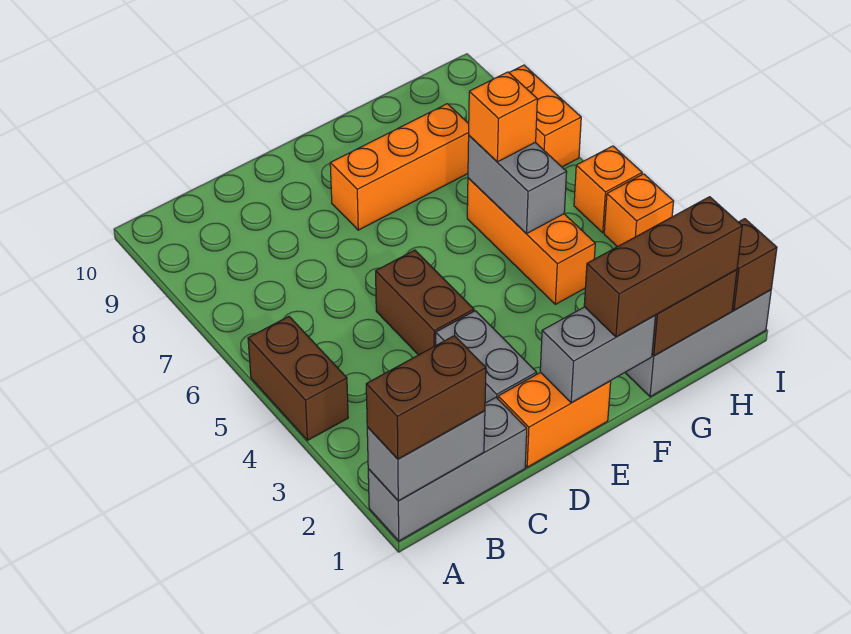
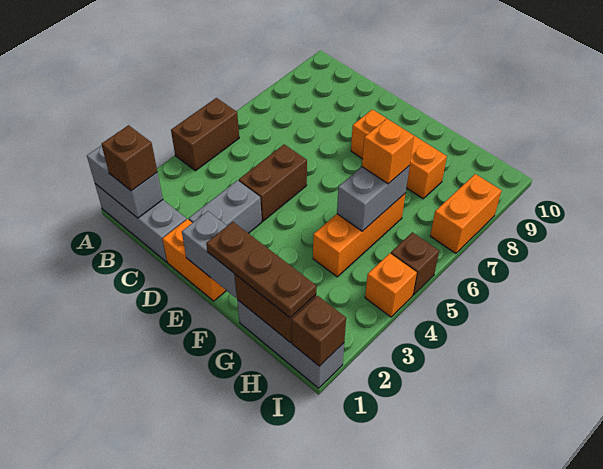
brown brick A1:B1 level 3 -> brown brick B1 level 3
brown brick F1:H1 level 3 -> brown plate F1:H1 level 3
orange brick I5 level 1 -> brown brick I5 level 1

